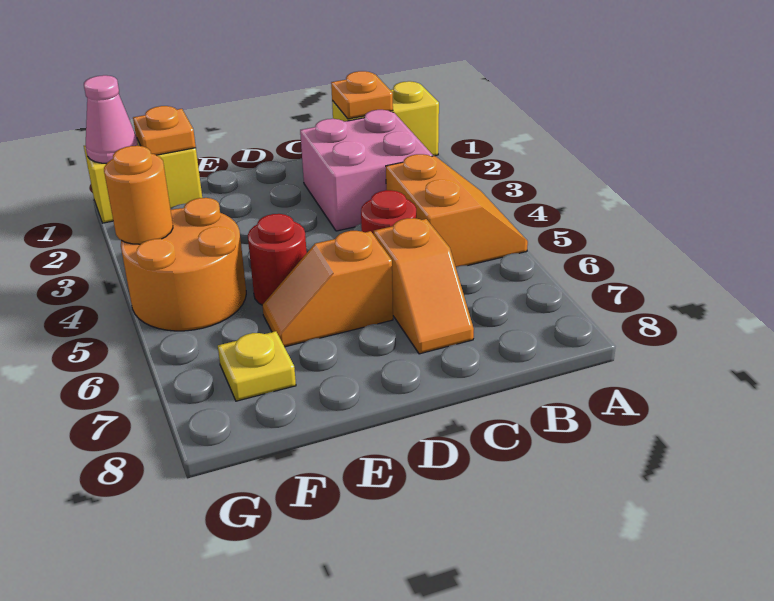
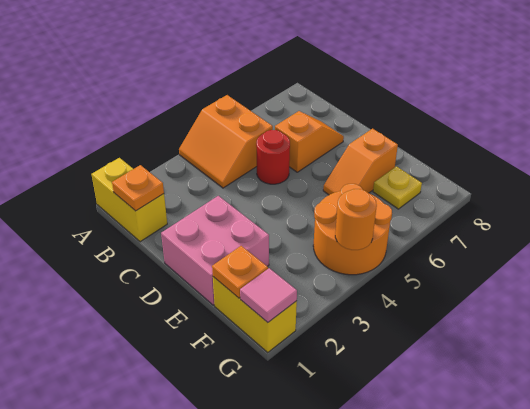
orange slope A4:B5 level 1 top B -> orange slope A4:B5 level 1 top 5
pink brick B2:C3 level 1 -> pink brick D1:E2 level 1
orange slope D6:E6 level 1 top D -> orange slope E6:E7 level 1 top 7
red round brick E5 level 1 -> none
pink cone G1 level 2 -> pink tile G1 level 2

